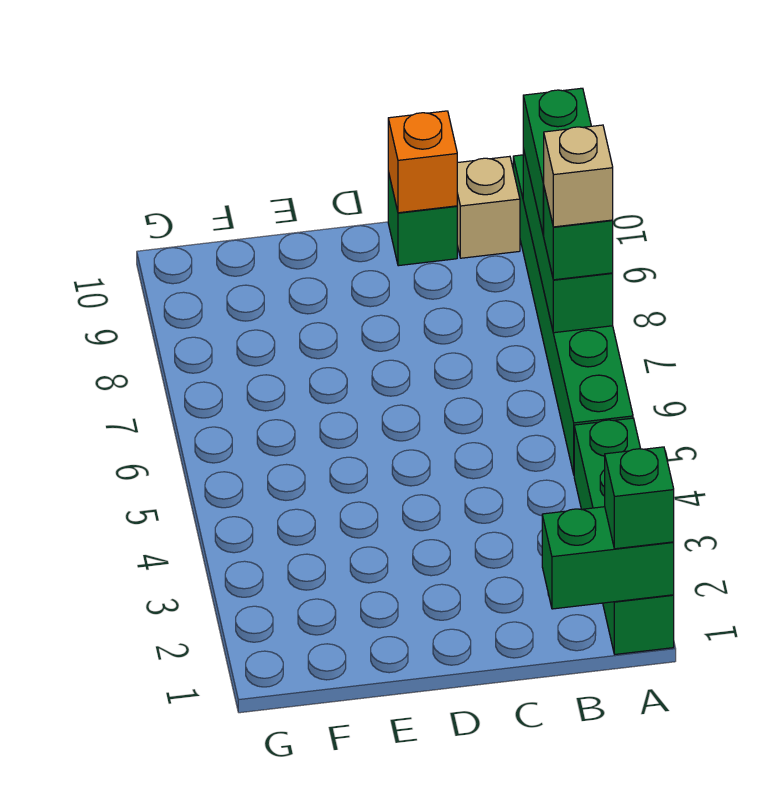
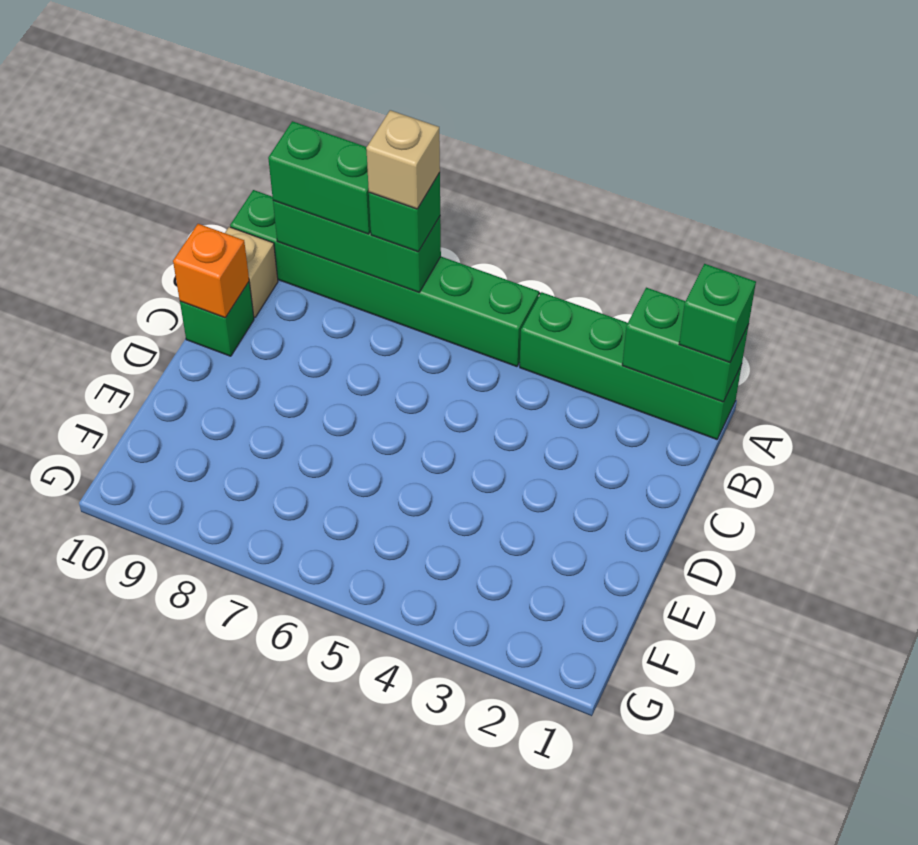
green brick A1:B1 level 2 -> green brick A1:A2 level 2

